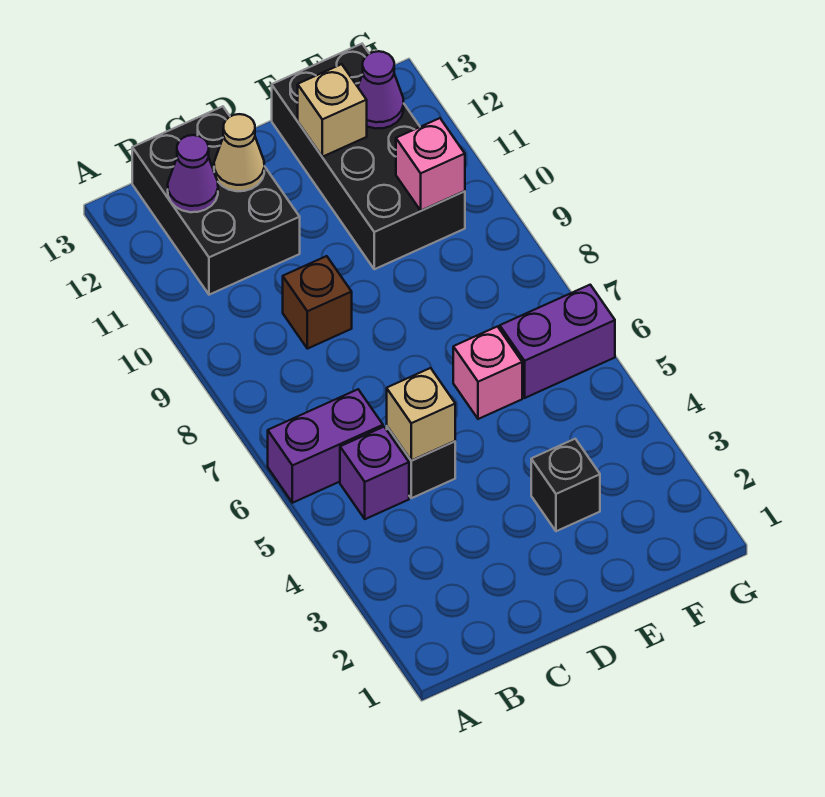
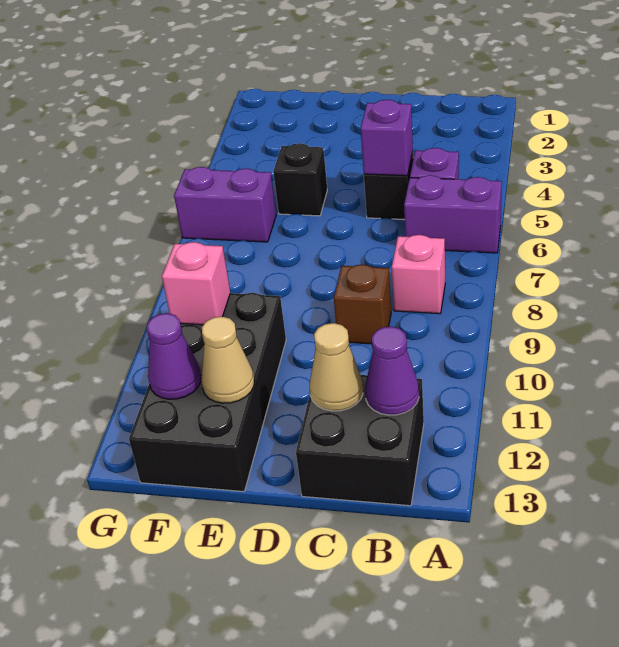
black brick B11:C13 level 1 -> black brick B12:C13 level 1
tan brick C5 level 2 -> purple brick C5 level 2
black brick E3 level 1 -> black brick E5 level 1
pink brick E6 level 1 -> pink brick B8 level 1
tan brick E12 level 2 -> tan cone E12 level 2

